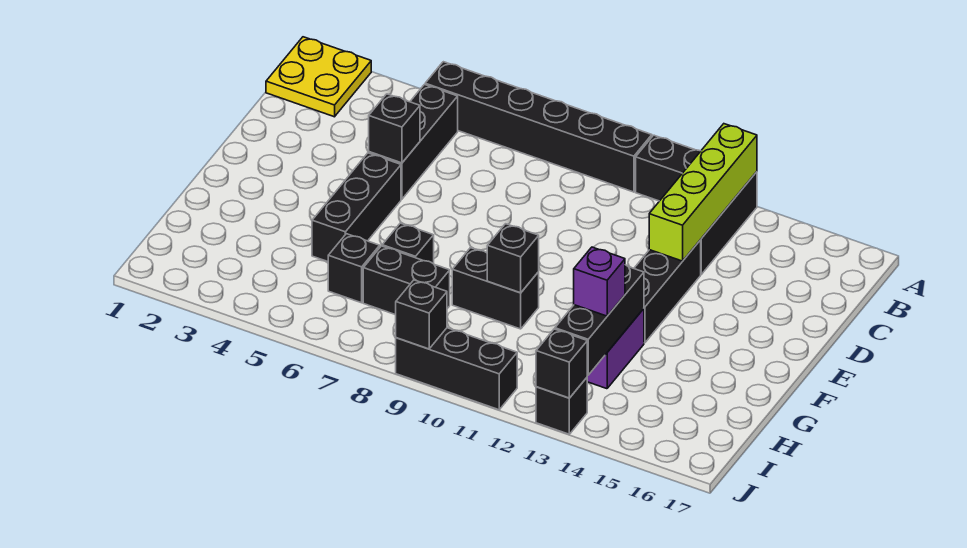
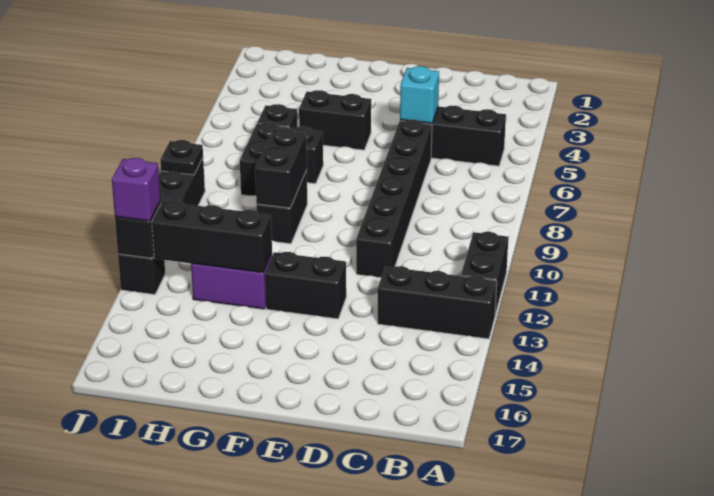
yellow plate A1:B2 level 1 -> none
black brick A5:A10 level 1 -> black brick D6:D11 level 1
lime brick A13:D13 level 2 -> none
black brick D5 level 2 -> cyan brick D5 level 2
black brick D13:F13 level 1 -> black brick E13:F13 level 1
black brick E5:G5 level 1 -> black brick F5:G5 level 1
black brick G10 level 2 -> black brick G9:G10 level 2
purple brick H13 level 3 -> purple brick J13 level 3
black brick J9 level 2 -> black plate J9 level 2

